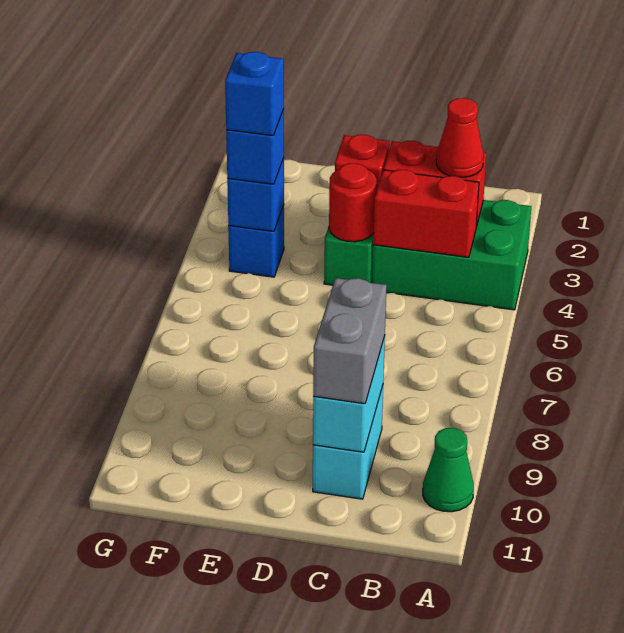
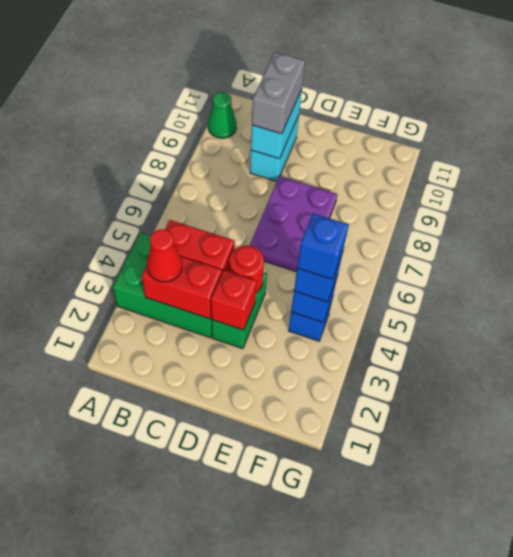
none -> purple plate D6:E8 level 1

